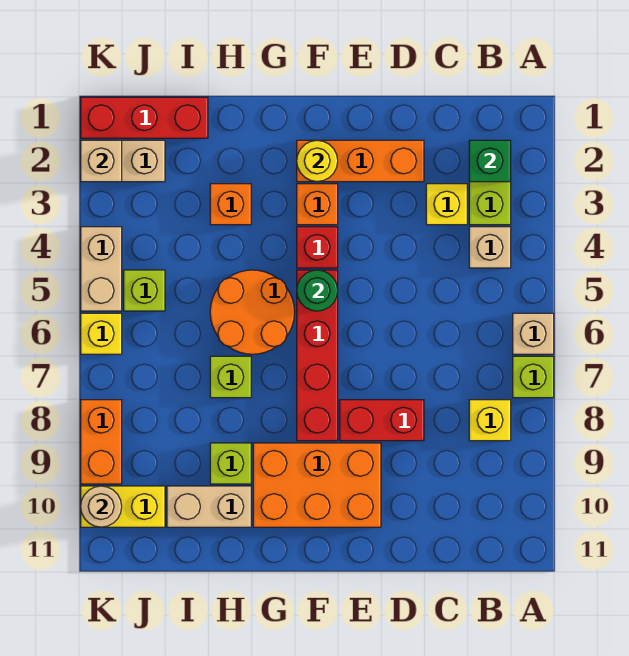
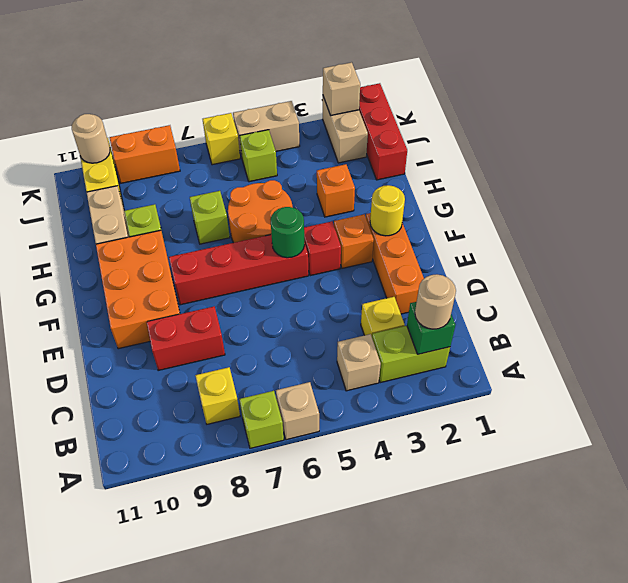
none -> tan round brick B2 level 3
red brick D8:E8 level 1 -> red brick D8:D9 level 1

